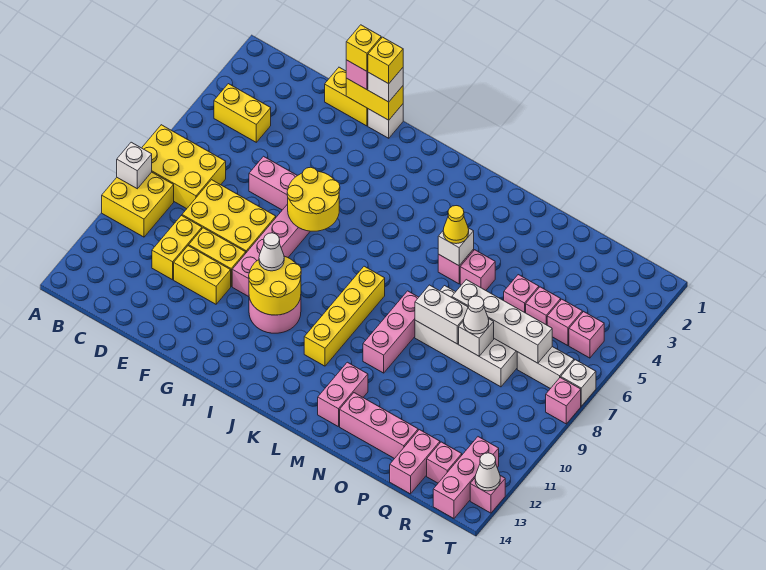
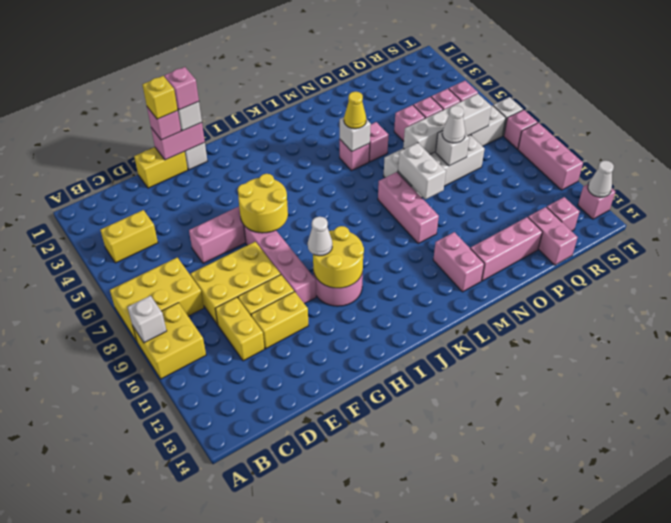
yellow brick F1:G1 level 2 -> pink brick F1:G1 level 2
yellow brick G1 level 4 -> pink brick G1 level 4
yellow brick K8:K11 level 1 -> none
white brick N8:O8 level 2 -> white brick N8:N9 level 2
pink brick S12:S14 level 1 -> pink brick T9:T11 level 1

